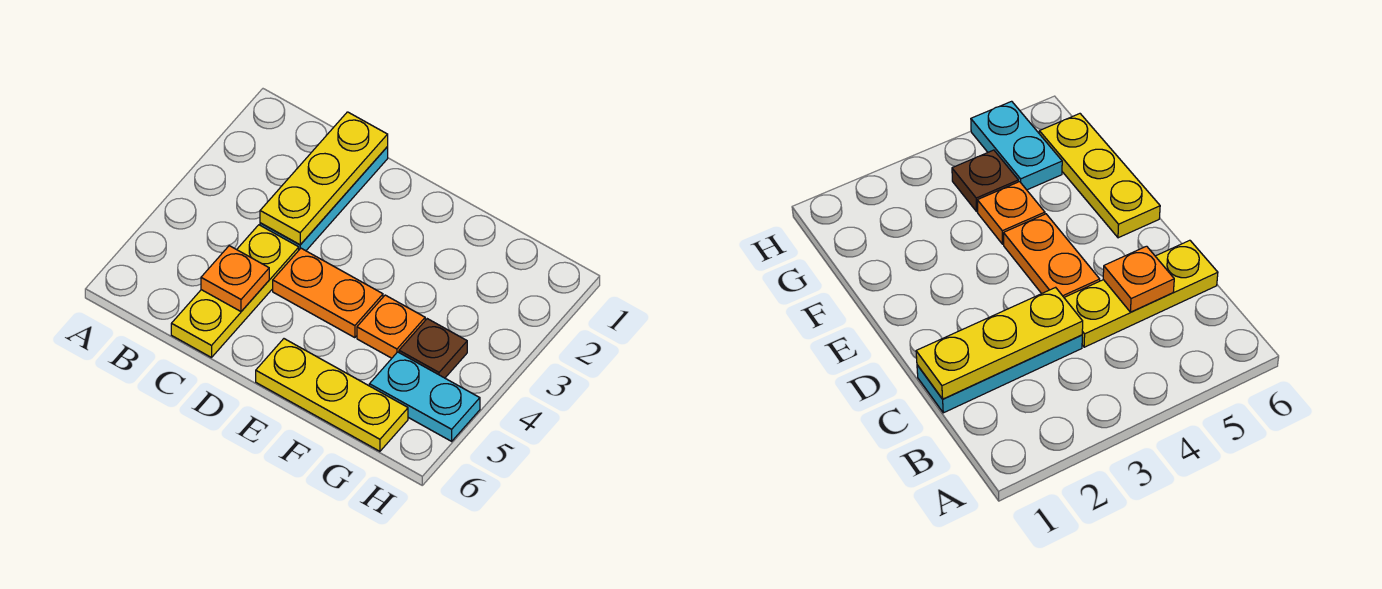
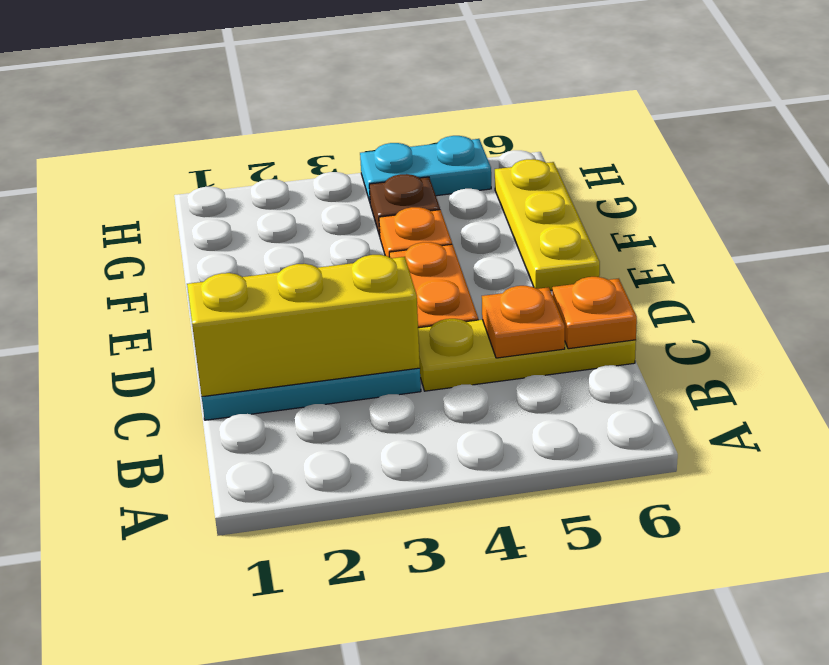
yellow plate C1:C3 level 2 -> yellow brick C1:C3 level 2
none -> orange plate C6 level 2
cyan plate G5:H5 level 1 -> cyan plate H4:H5 level 1

